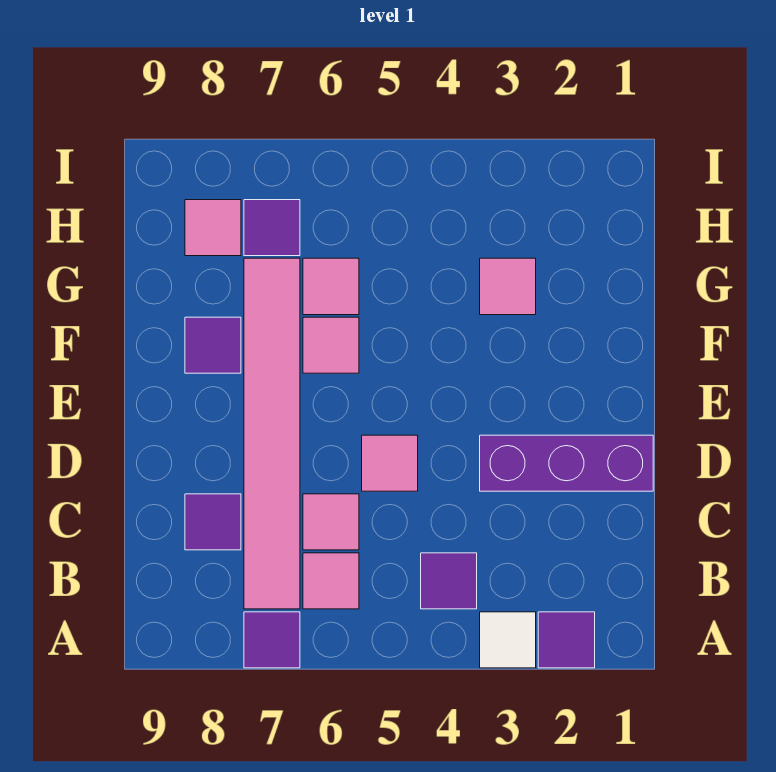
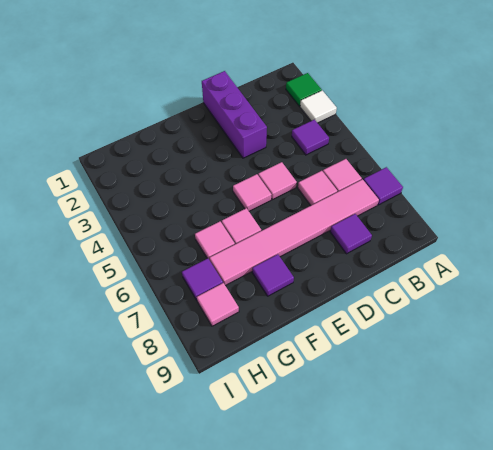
purple tile A2 level 1 -> green tile A2 level 1
pink tile G3 level 1 -> pink tile E5 level 1

